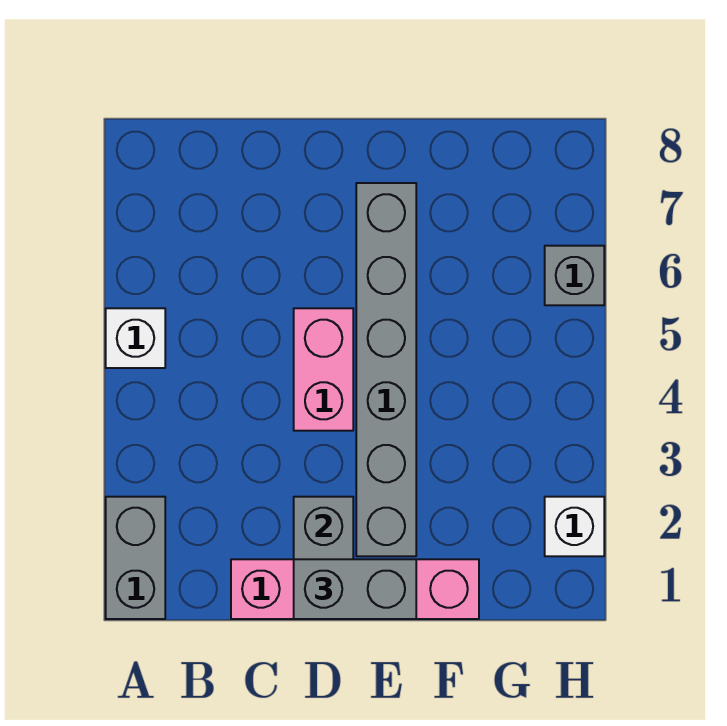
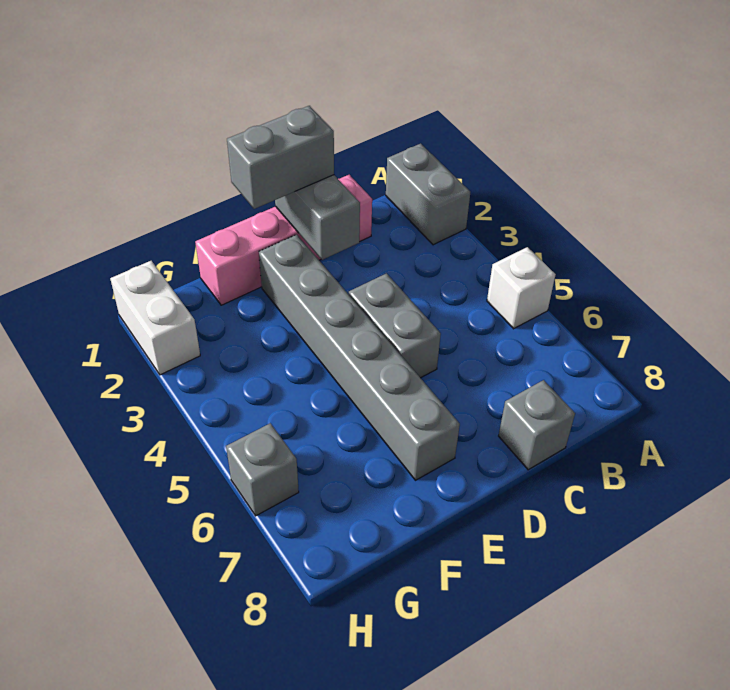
none -> grey brick C8 level 1
pink brick D4:D5 level 1 -> grey brick D4:D5 level 1
white brick H2 level 1 -> white brick H1:H2 level 1

